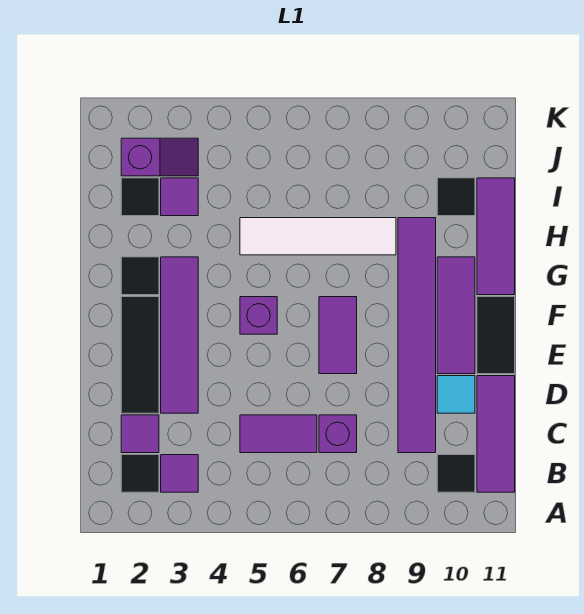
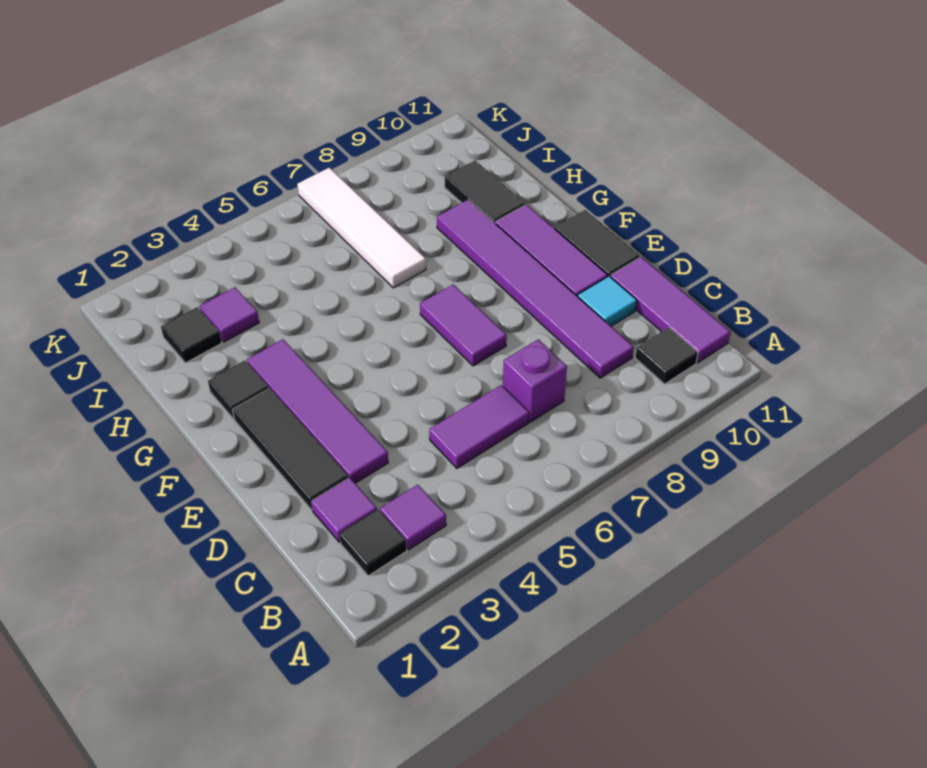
purple brick F5 level 1 -> none
purple tile G11:I11 level 1 -> none
white tile H5:H8 level 1 -> white tile H7:K7 level 1
black tile I10 level 1 -> black tile H10:I10 level 1
purple slope J2:J3 level 1 top 2 -> none

